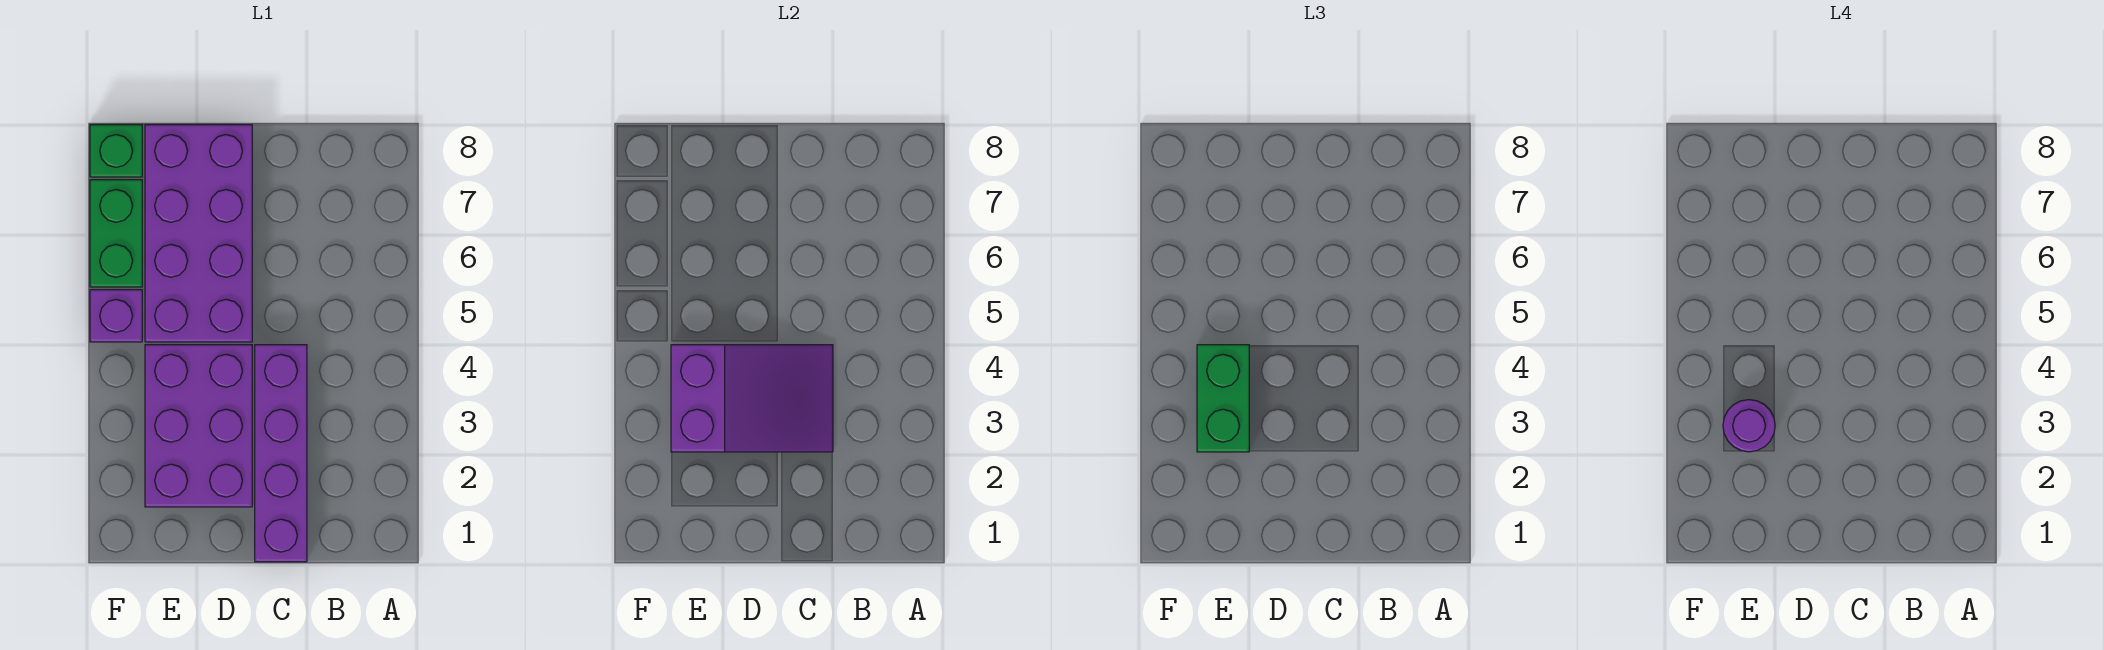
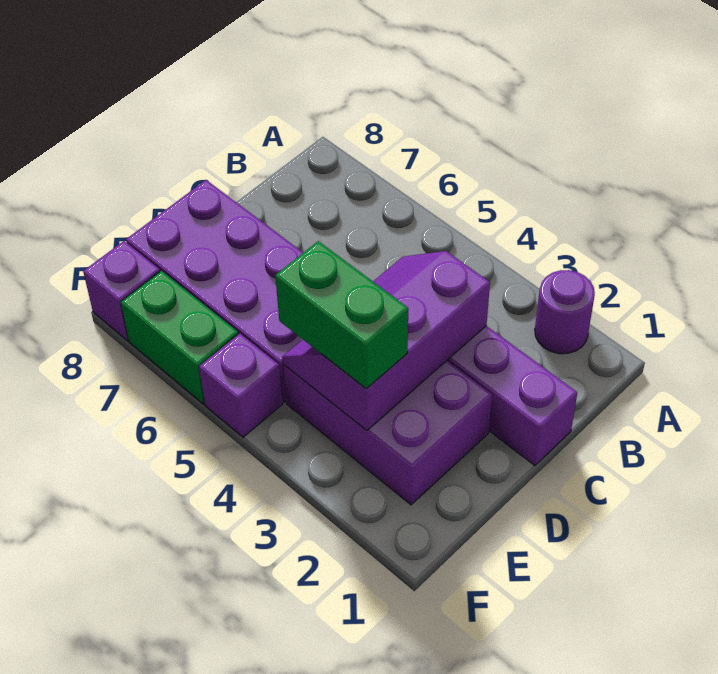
purple slope C3:E4 level 2 top E -> purple slope C3:E4 level 2 top 3
purple round brick E3 level 4 -> purple round brick A2 level 1
green brick F8 level 1 -> purple brick F8 level 1

